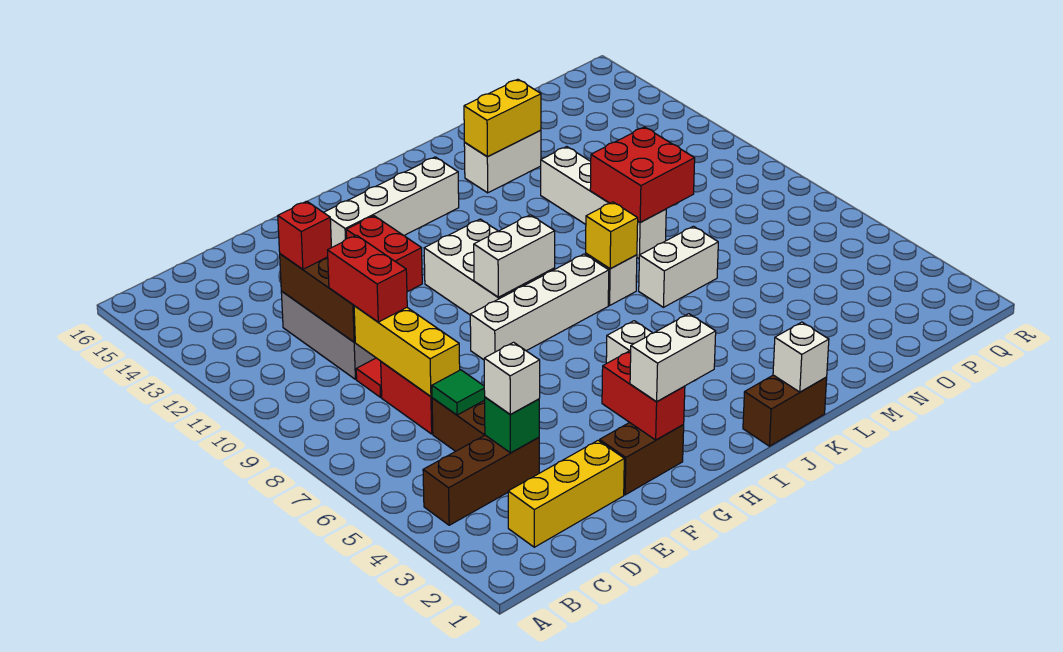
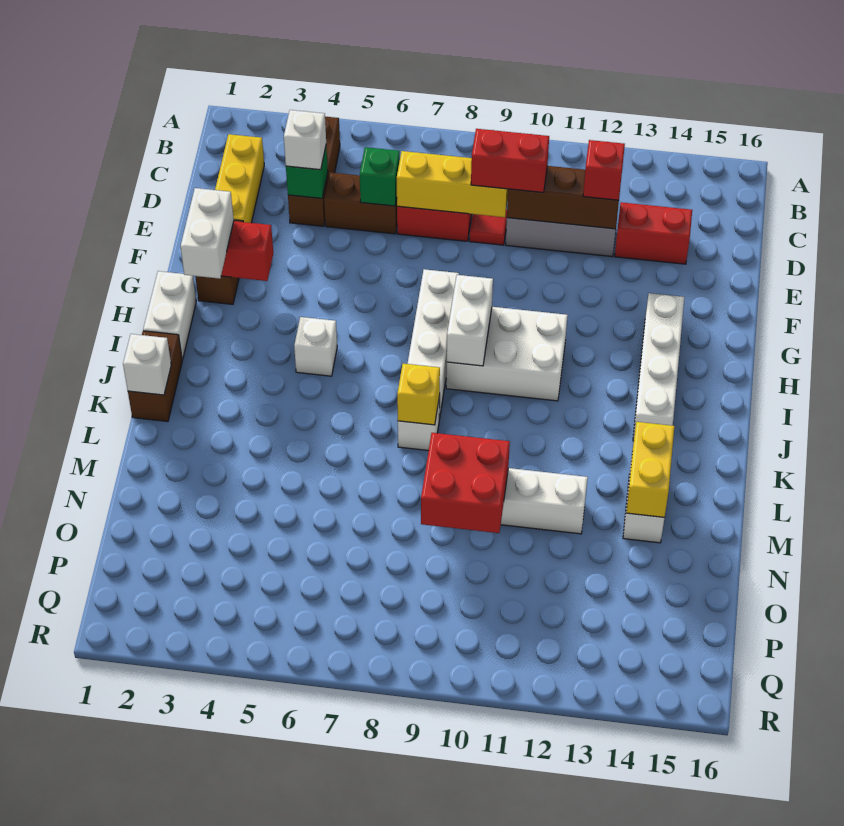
green tile D6 level 2 -> green brick D6 level 2
red brick G12:G13 level 1 -> red brick D13:D14 level 1
white brick L7:M7 level 1 -> white brick H1:I1 level 1

